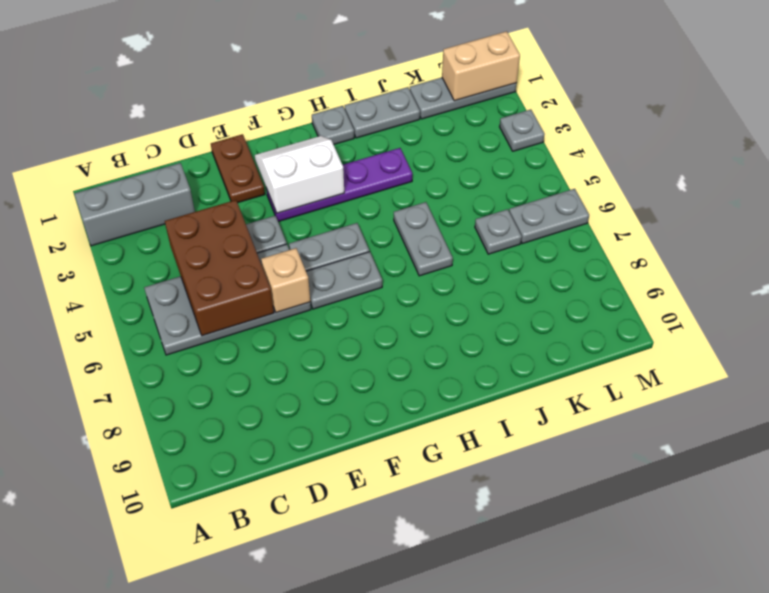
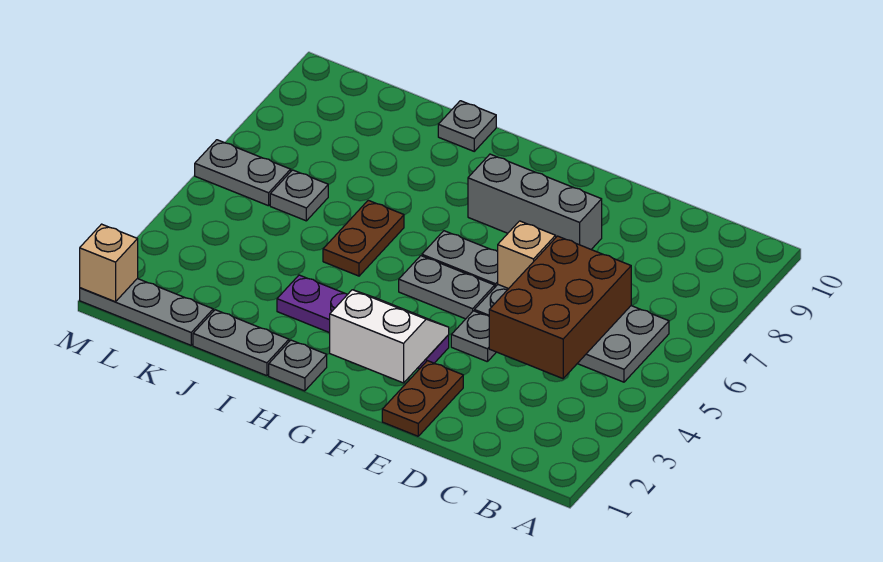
grey brick A2:C2 level 1 -> grey brick E8:G8 level 1
white slope F2:G3 level 2 top 3 -> white slope F2:G3 level 2 top 2
grey plate I5:I6 level 1 -> brown plate I5:I6 level 1
tan brick L1:M1 level 2 -> tan brick M1 level 2
grey plate M3 level 1 -> grey plate I10 level 1

